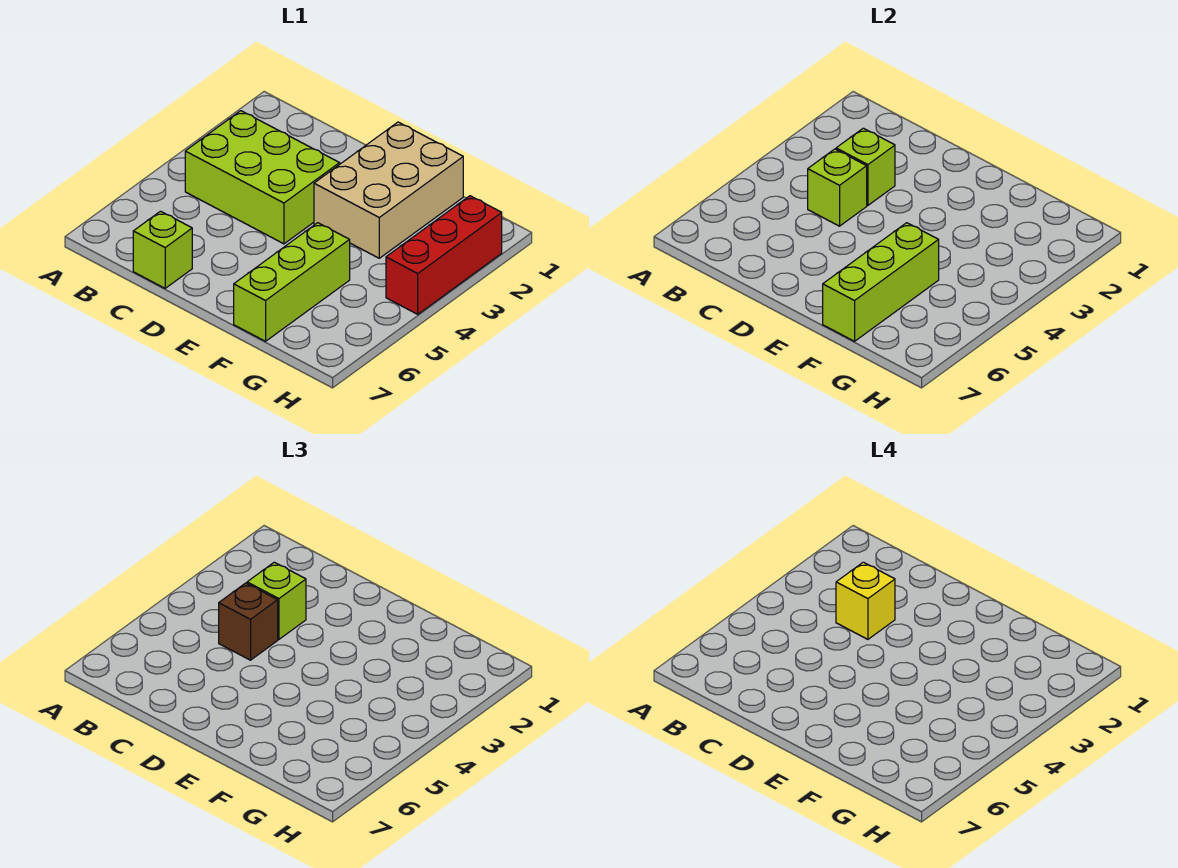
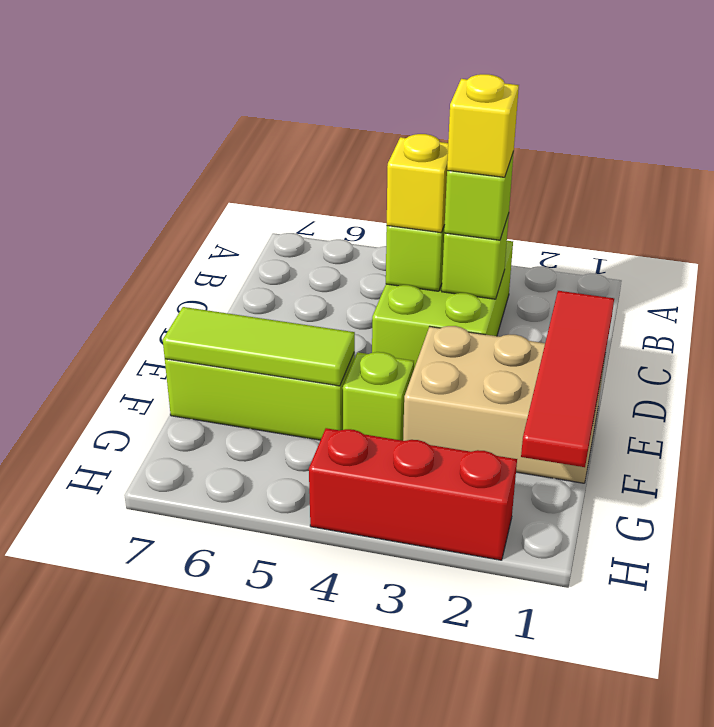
brown brick C4 level 3 -> yellow brick C4 level 3
lime brick C7 level 1 -> lime brick F4 level 1
none -> red tile D1:G1 level 2
lime brick F5:F7 level 2 -> lime tile F5:F7 level 2

